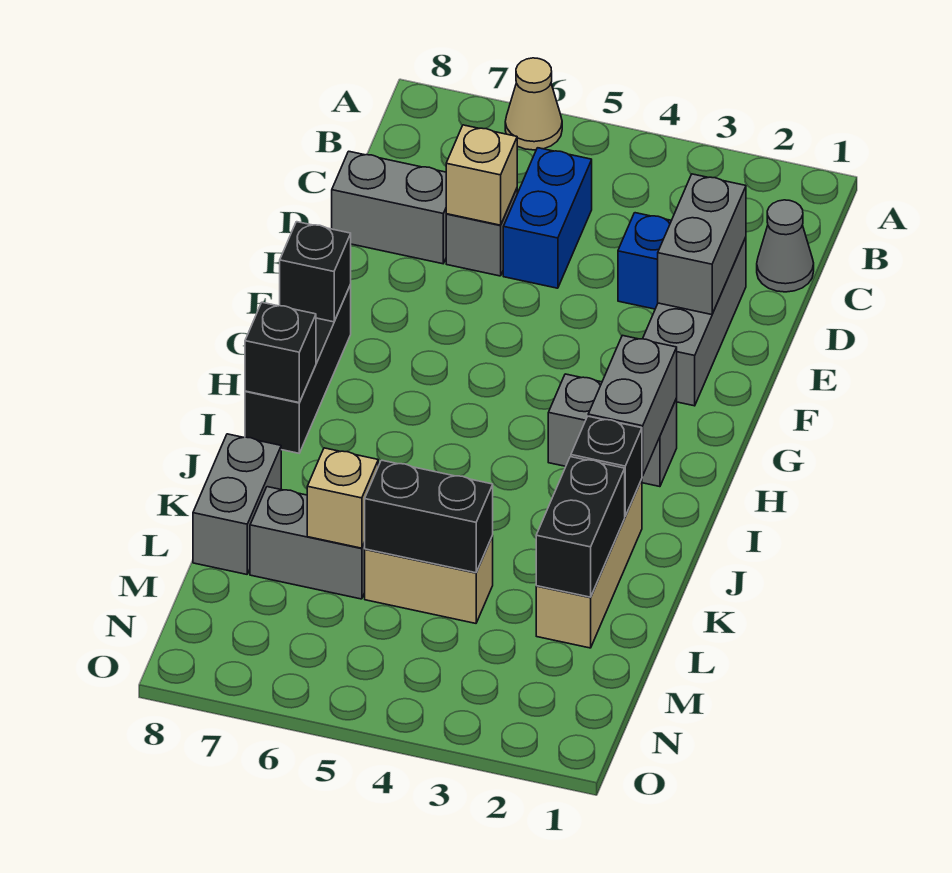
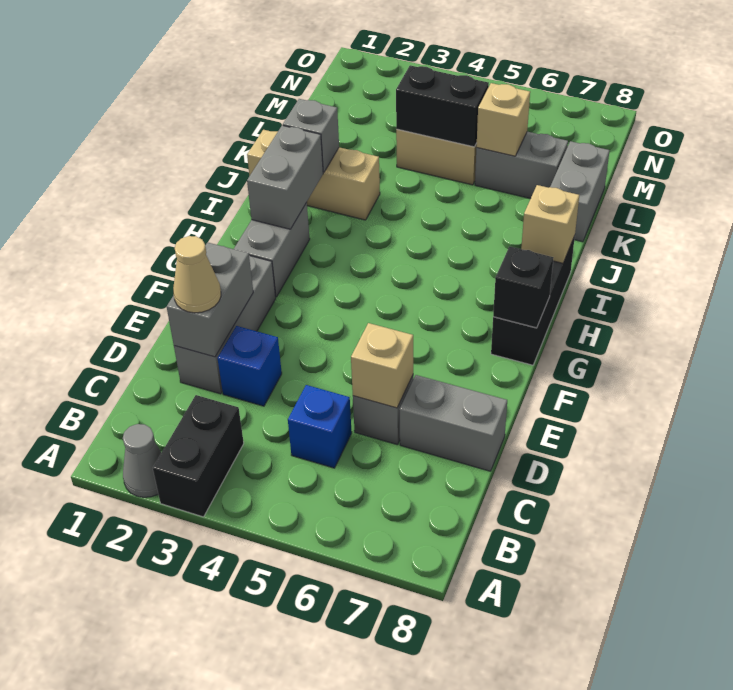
tan cone A6 level 1 -> tan cone D2 level 3
grey cone C1 level 1 -> grey cone A2 level 1
blue brick C5:D5 level 1 -> blue brick C5 level 1
grey brick H2:H3 level 1 -> grey brick G2:H2 level 1
black brick I8 level 2 -> tan brick I8 level 2
tan brick J2:L2 level 1 -> tan brick J1:J3 level 1
black brick J2 level 2 -> grey brick J2 level 2
black brick K2:L2 level 2 -> black brick A3:B3 level 1

